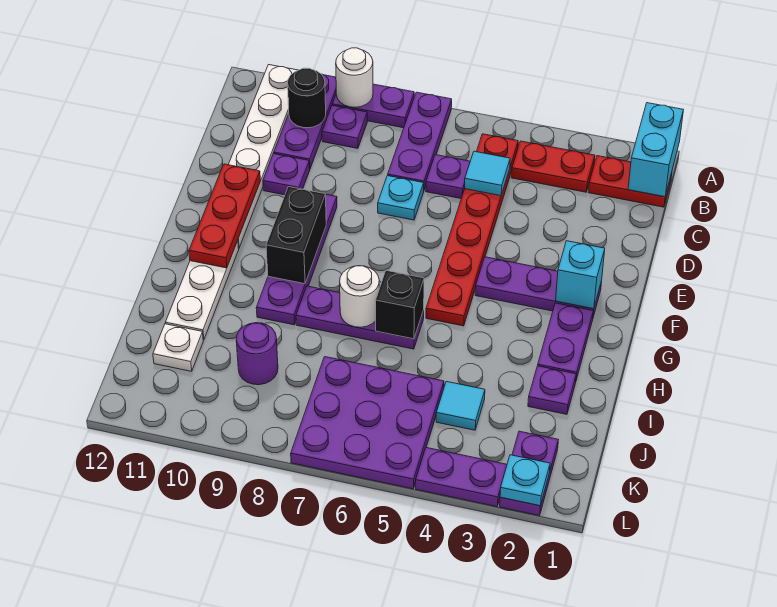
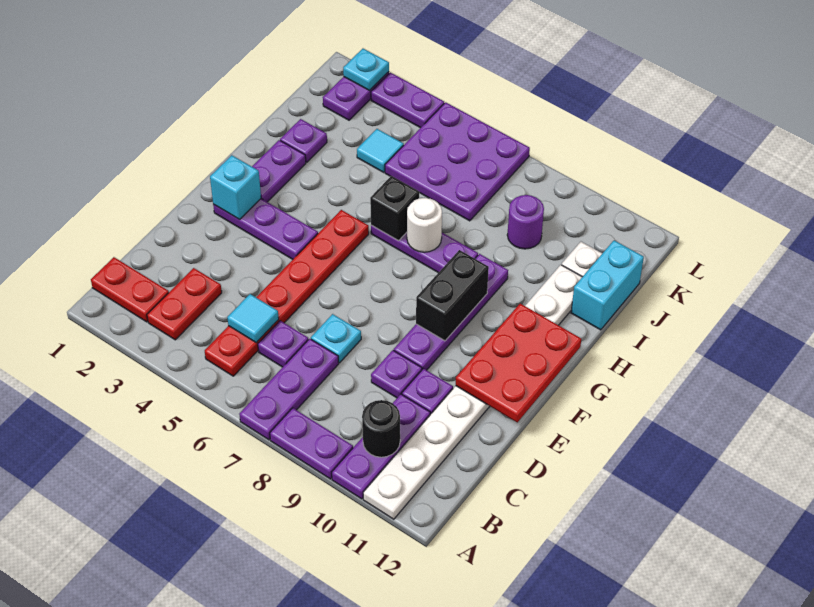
cyan brick A1:B1 level 2 -> cyan brick I12:J12 level 1
white round brick A9 level 2 -> none
red plate B3:B4 level 1 -> red plate B3:C3 level 1
purple plate B9 level 1 -> purple plate D9 level 1
red plate E11:G11 level 2 -> red plate E11:G12 level 2

